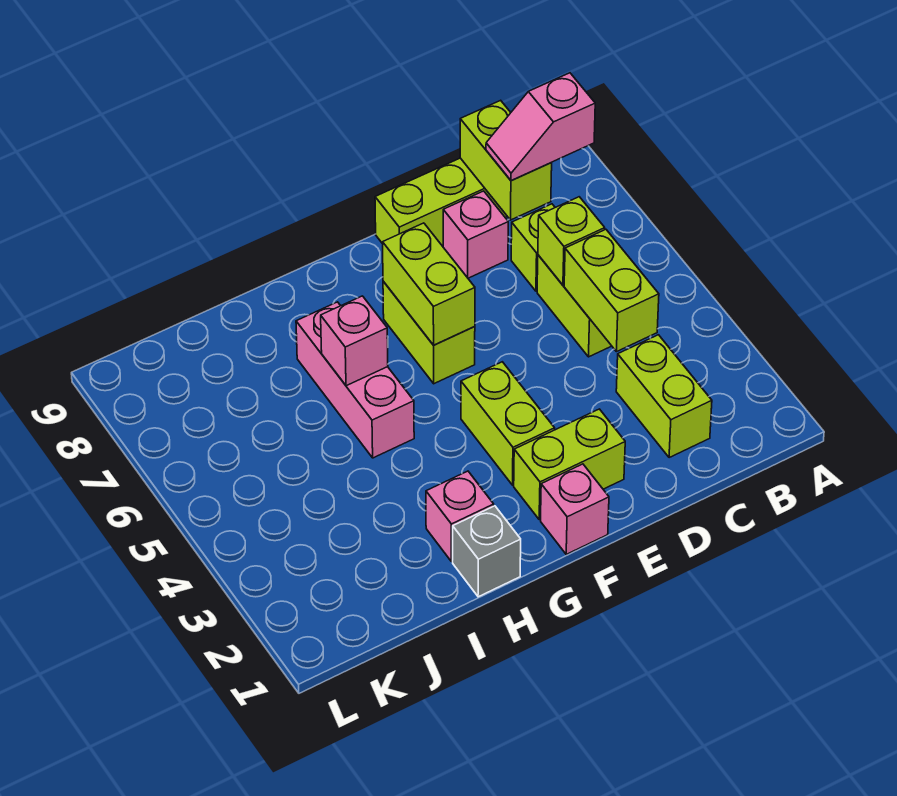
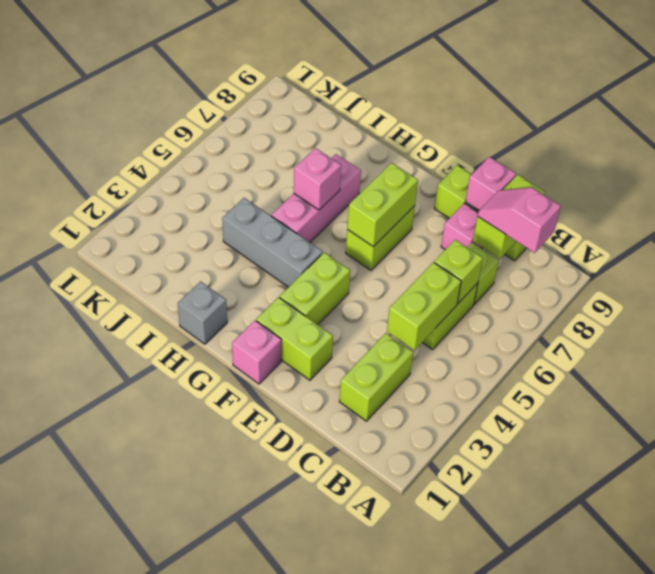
none -> grey brick G4:I4 level 1
pink brick H2 level 1 -> pink brick D9 level 2

